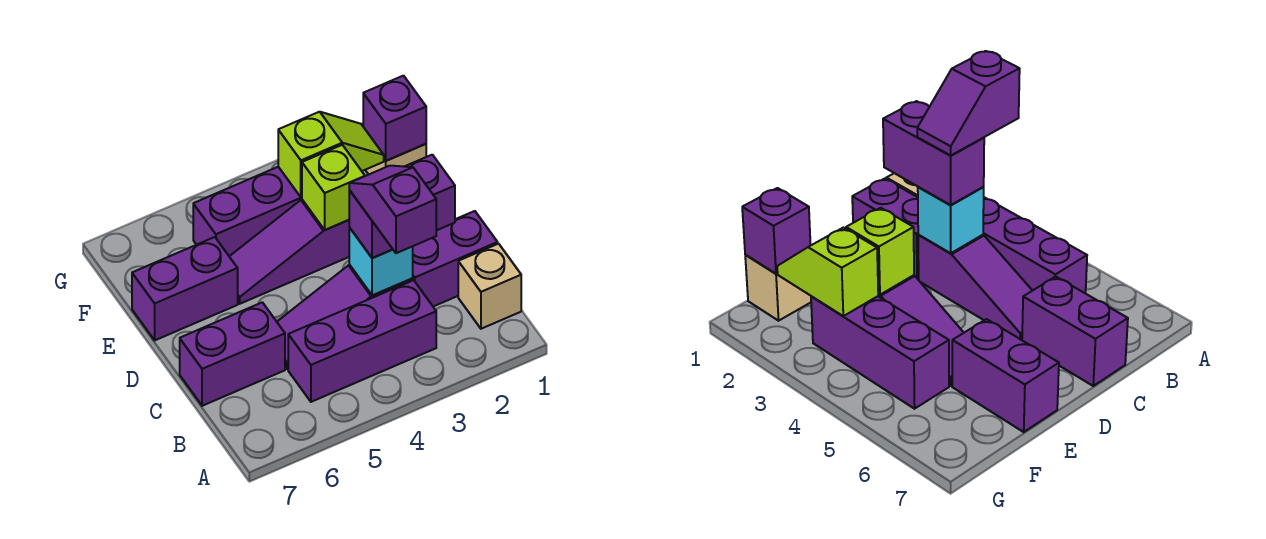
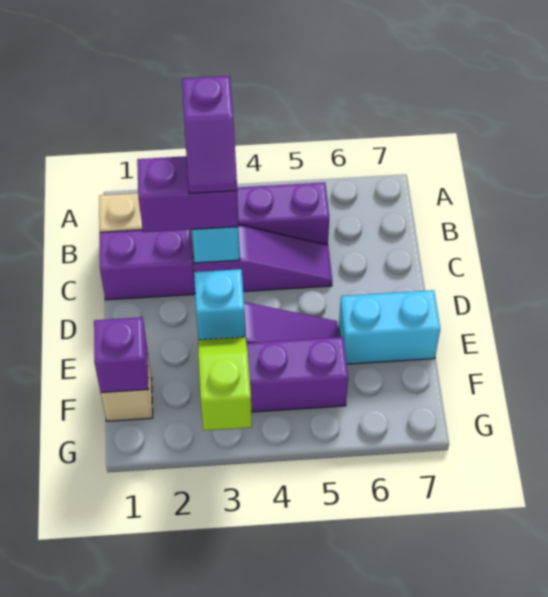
purple brick C6:C7 level 1 -> none
lime brick E3 level 2 -> cyan brick E3 level 2
purple brick E6:E7 level 1 -> cyan brick E6:E7 level 1
lime slope F2:F3 level 2 top 3 -> lime slope F3:G3 level 2 top G

